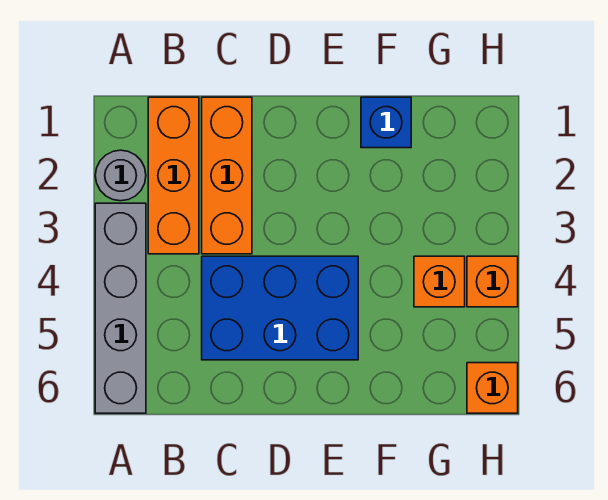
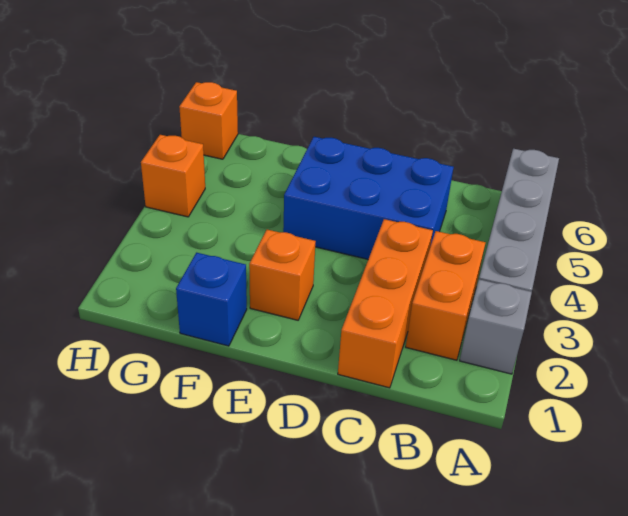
grey round brick A2 level 1 -> grey brick A2 level 1
orange brick B1:B3 level 1 -> orange brick B2:B3 level 1
orange brick G4 level 1 -> orange brick E2 level 1

